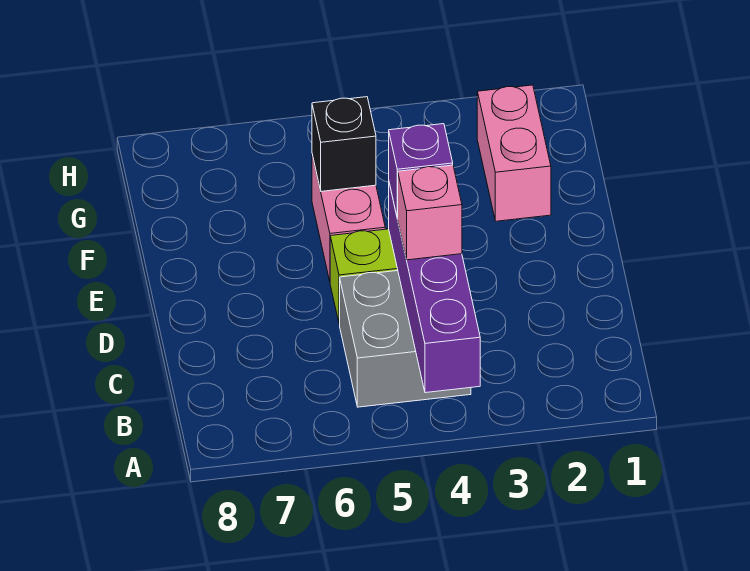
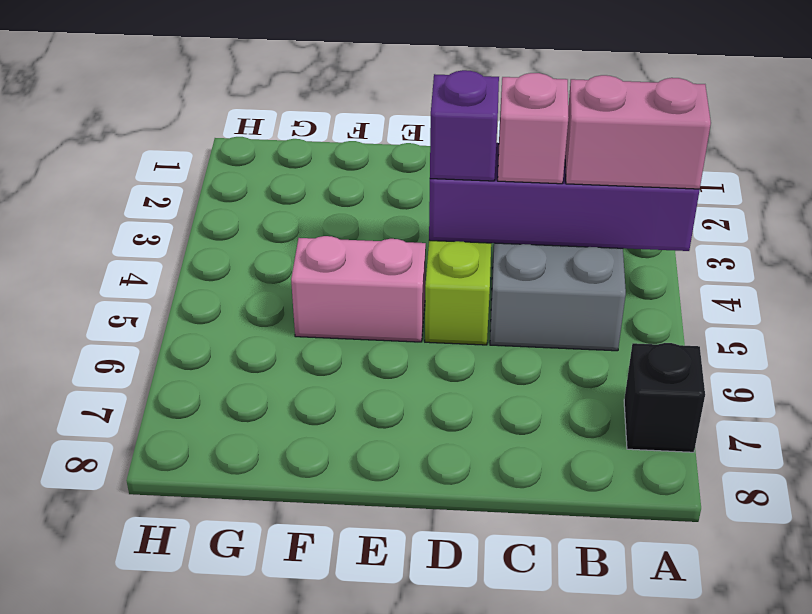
pink brick F2:G2 level 1 -> pink brick A4:B4 level 3
black brick F5 level 2 -> black brick A7 level 1

